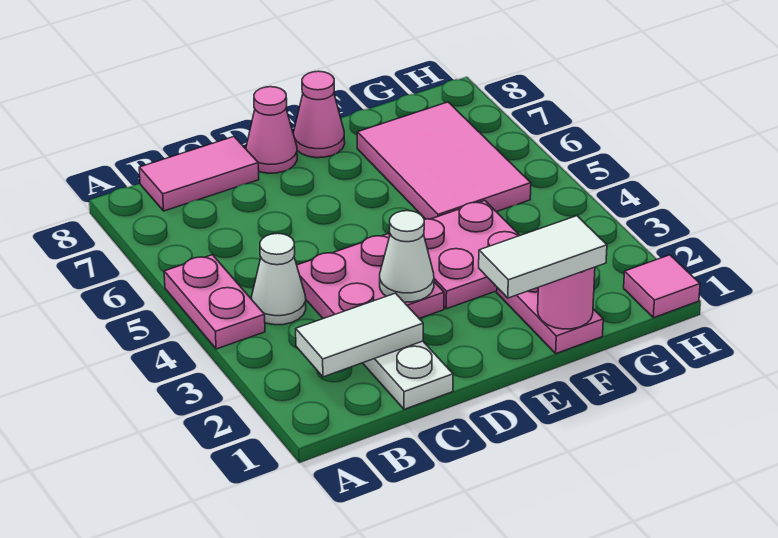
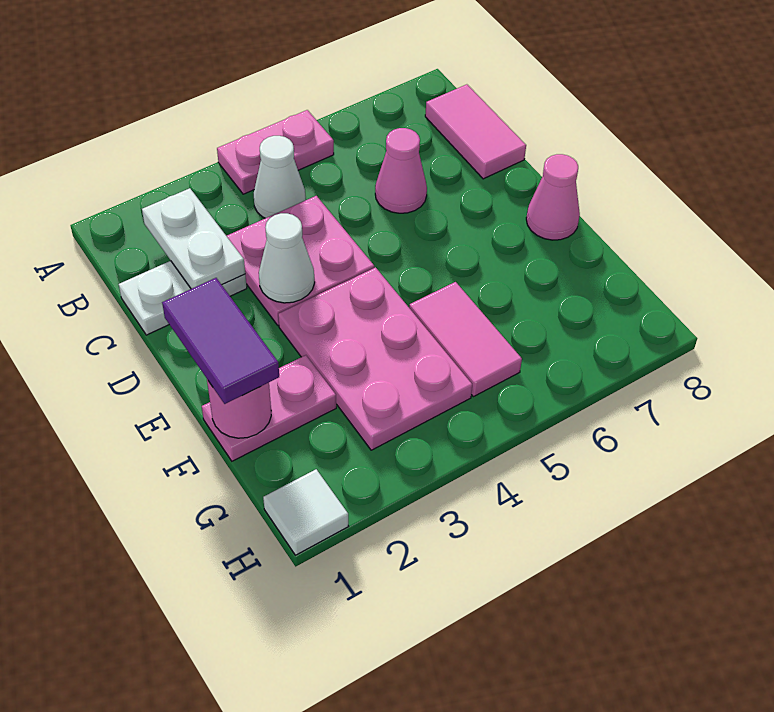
white tile B2:C2 level 2 -> white plate B2:C2 level 2
pink cone D8 level 1 -> pink cone C6 level 1
white tile E1:F1 level 3 -> purple tile E1:F1 level 3
pink plate E3:F4 level 1 -> pink plate E3:G4 level 1
pink tile F5:G7 level 1 -> pink tile F5:G5 level 1
pink tile H1 level 1 -> white tile H1 level 1

